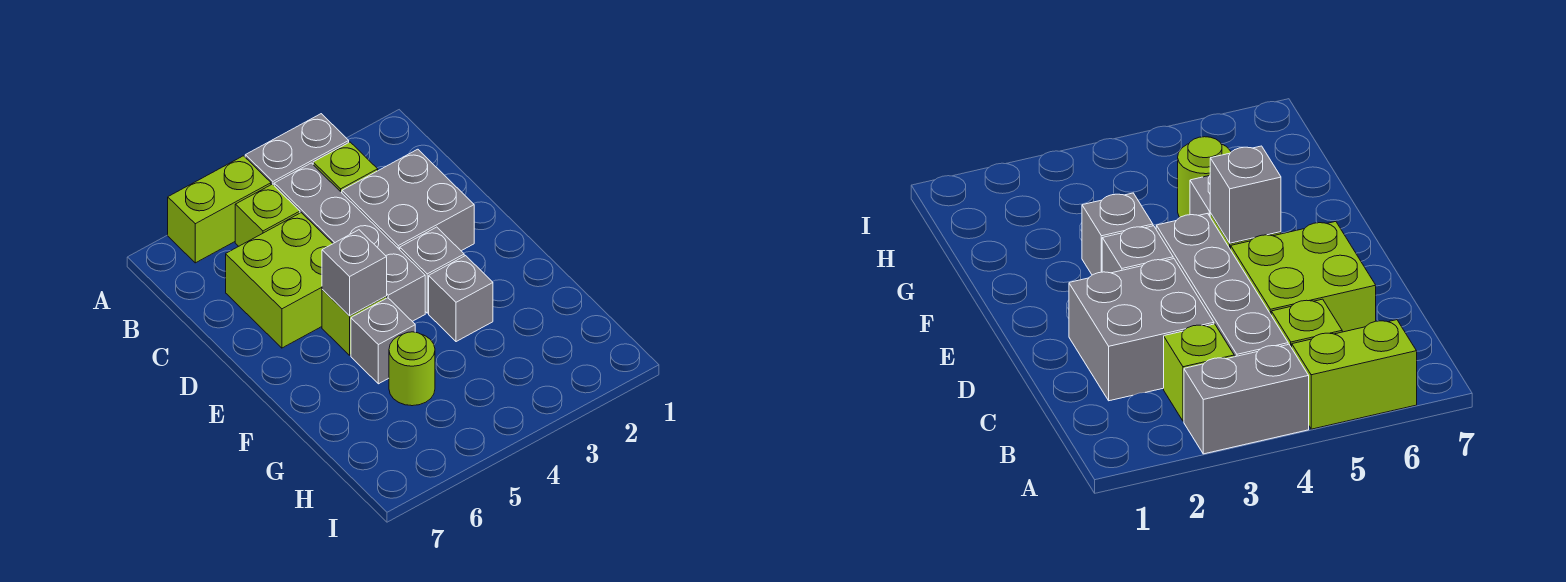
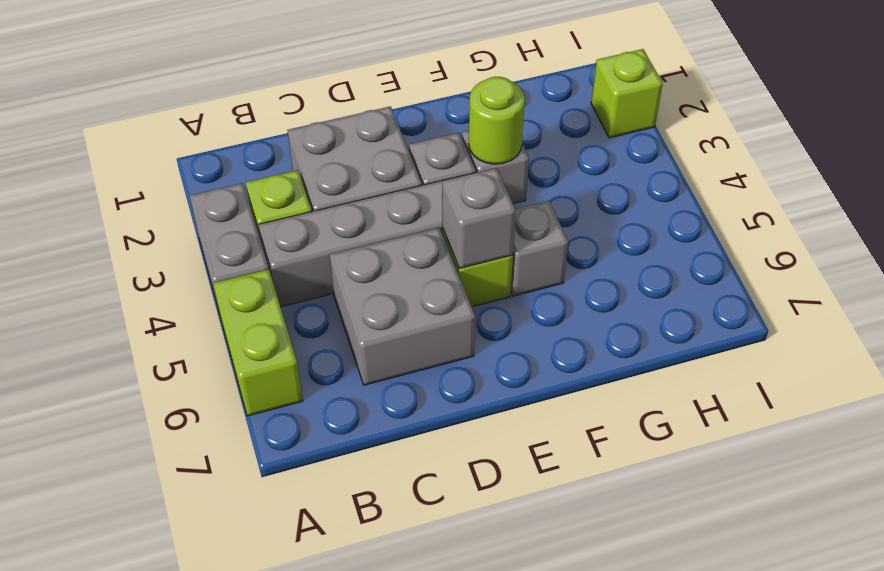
lime brick B5 level 1 -> lime brick I2 level 1
lime brick C5:D6 level 1 -> grey brick C5:D6 level 1
lime round brick G5 level 1 -> lime round brick F3 level 2

